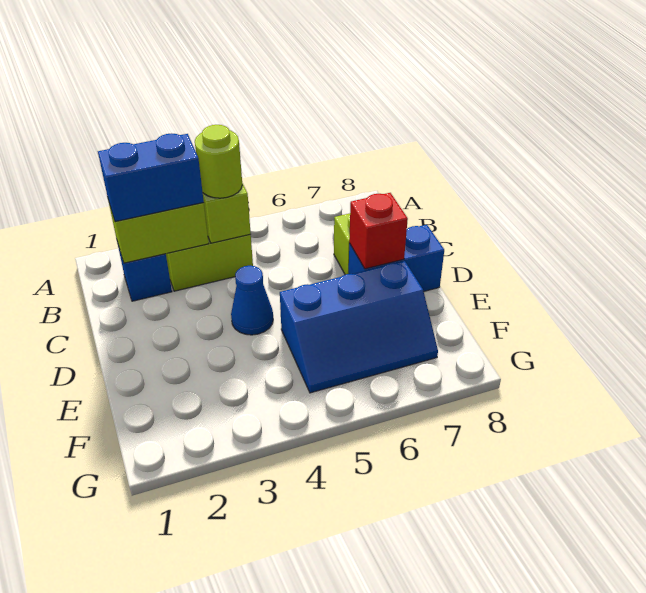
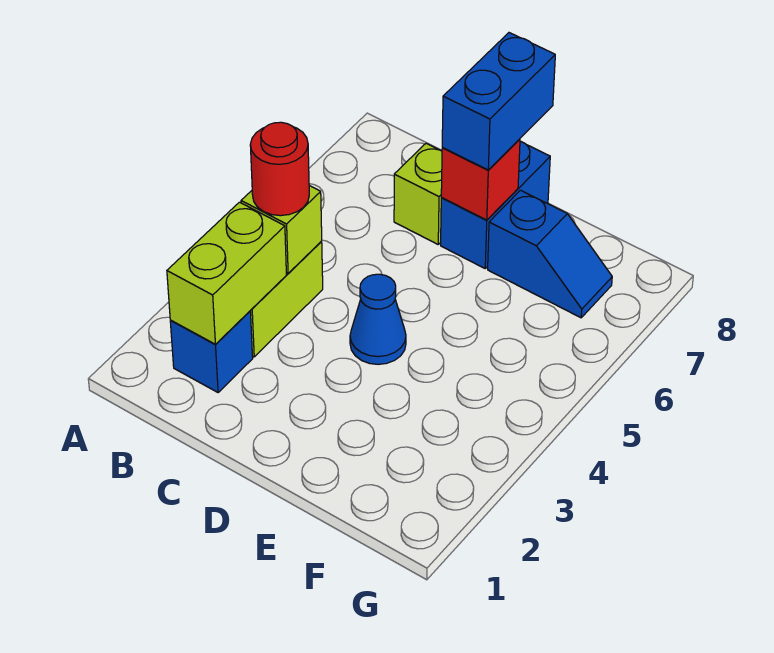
blue brick B2:B3 level 3 -> blue brick D7:D8 level 3
lime round brick B4 level 3 -> red round brick B4 level 3
blue slope E5:F7 level 1 top E -> blue slope E7:F7 level 1 top E

